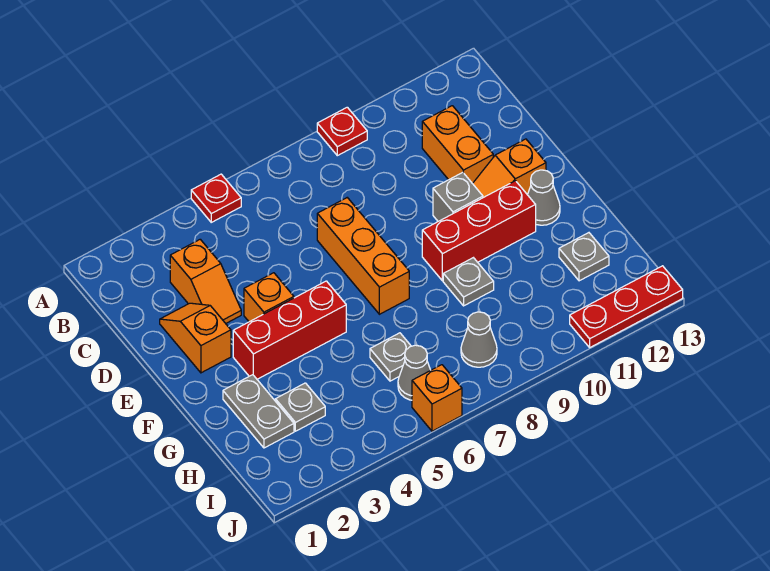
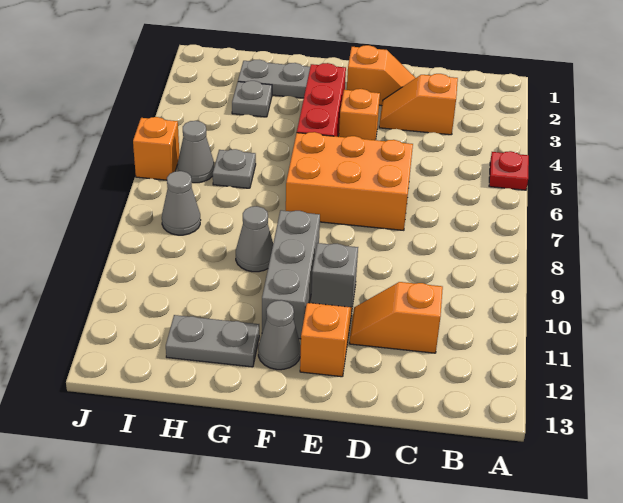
red plate A9 level 1 -> none
orange brick C11:D11 level 1 -> orange slope C11:D11 level 1 top C
orange brick D7:F7 level 1 -> orange brick D6:F7 level 1
red brick F9:F11 level 1 -> grey brick F9:F11 level 1
grey plate G9 level 1 -> grey cone G9 level 1
grey plate H12 level 1 -> grey plate G12:H12 level 1
red plate J11:J13 level 1 -> none

